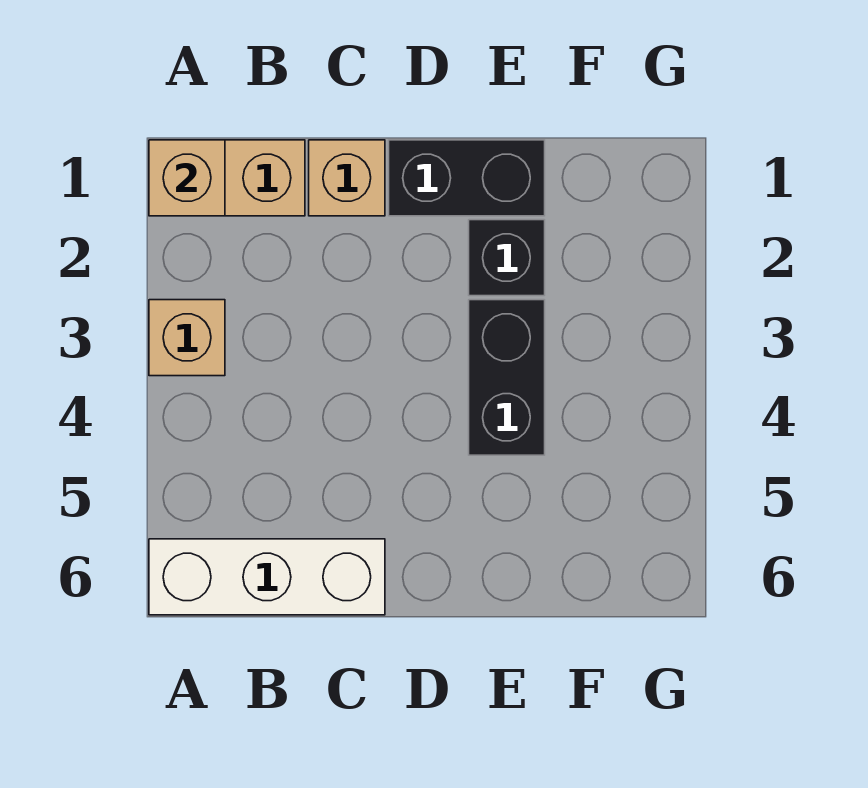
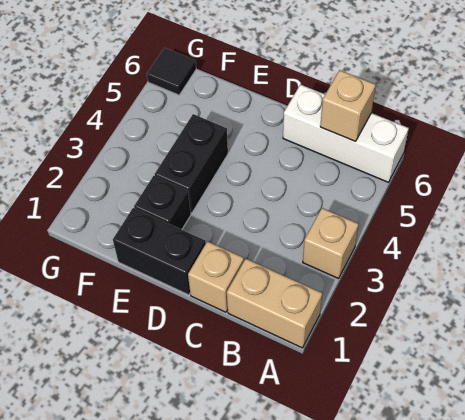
tan brick A1 level 2 -> tan brick B6 level 2
none -> black tile G6 level 1

